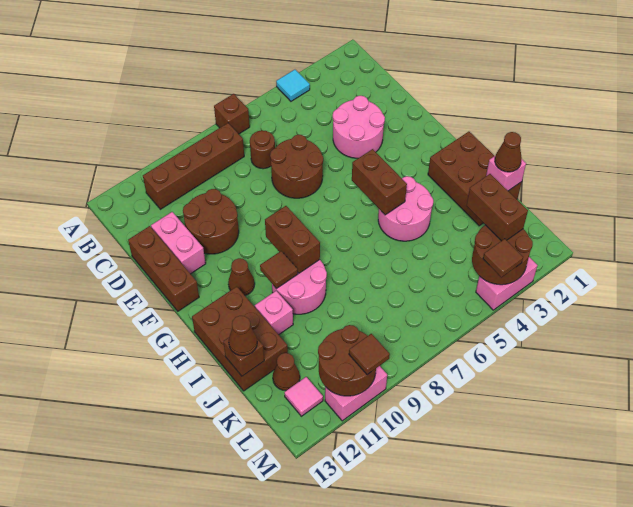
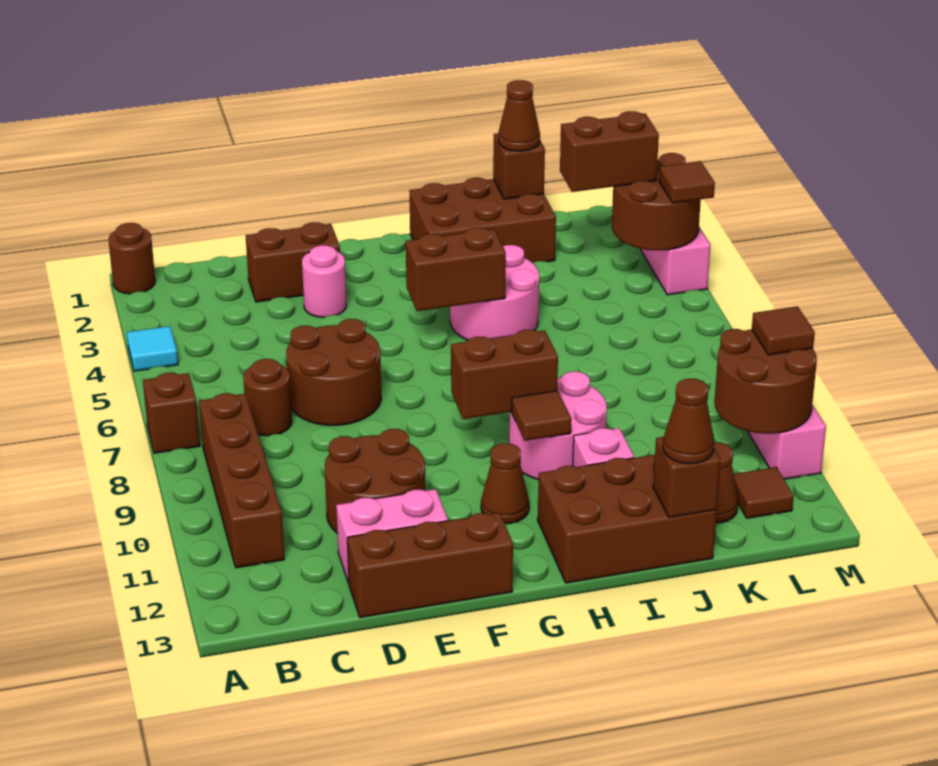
none -> brown round brick A1 level 1
none -> brown brick D2:E2 level 1
pink round brick D3:E4 level 1 -> pink round brick E3 level 1
pink brick J1 level 2 -> brown brick J1 level 2
pink tile L12 level 1 -> brown tile L12 level 1

